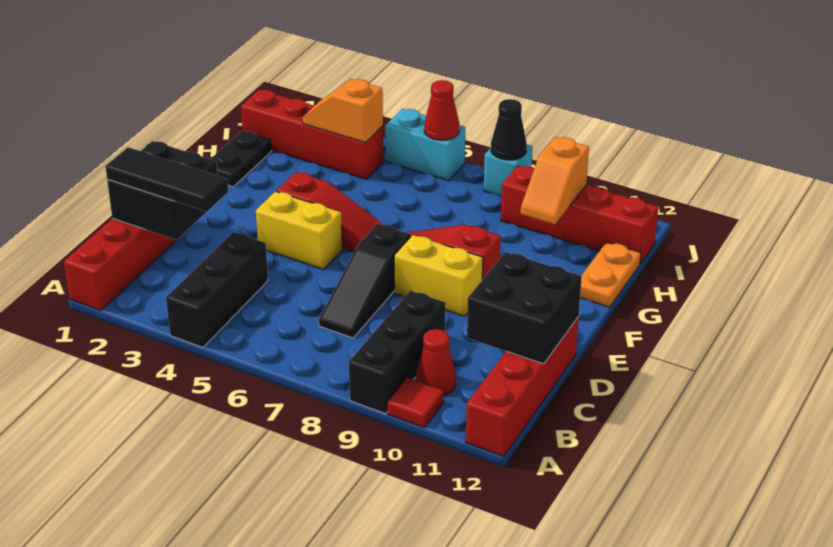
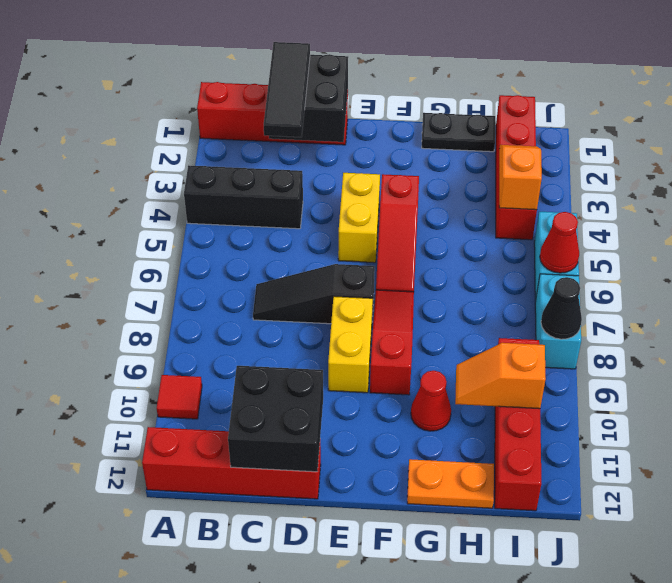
black brick A9:C9 level 1 -> none
red cone B10 level 1 -> red cone G10 level 1
cyan brick J8 level 1 -> cyan brick J7:J8 level 1

